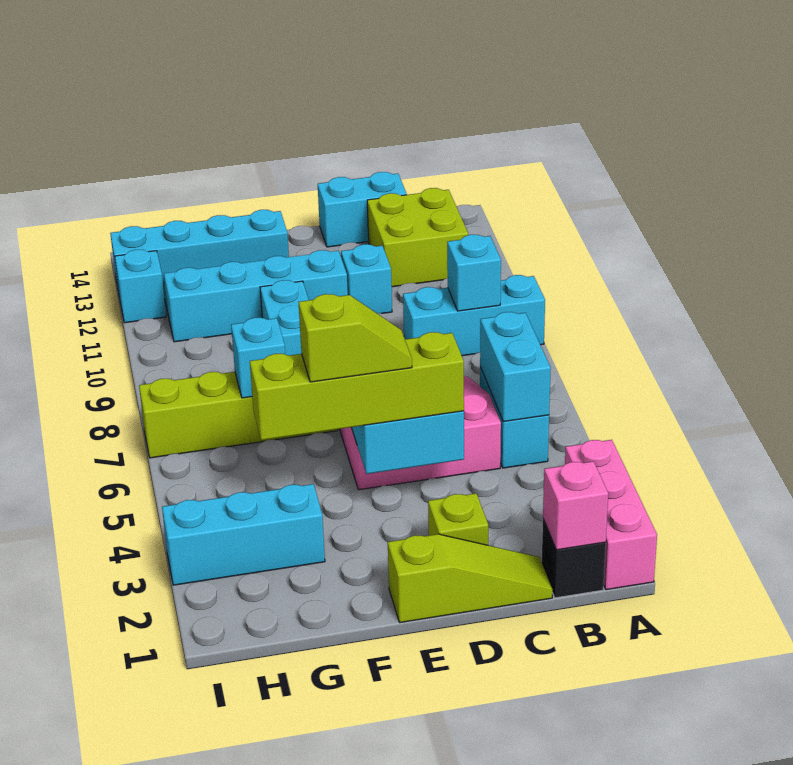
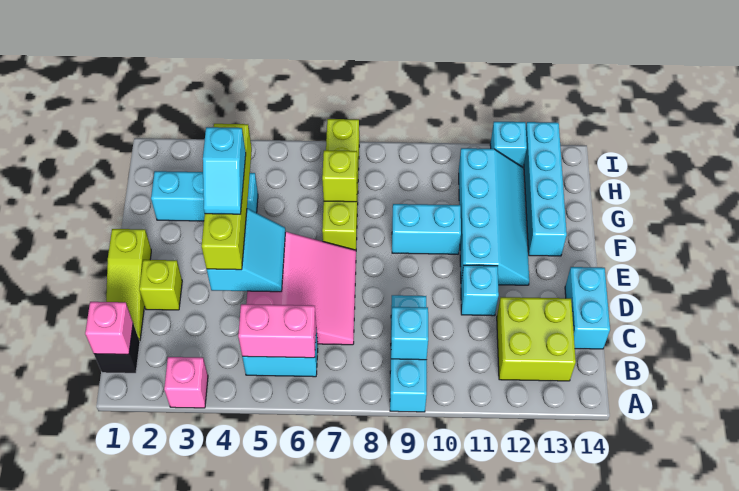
pink brick A1:A3 level 1 -> pink brick A3 level 1
cyan brick B5:B6 level 2 -> pink brick B5:B6 level 2
lime slope E4:F4 level 4 top F -> cyan slope E4:F4 level 4 top F
cyan brick G3:I3 level 1 -> cyan brick G2:G4 level 1
cyan brick G7 level 2 -> lime brick G7 level 2

